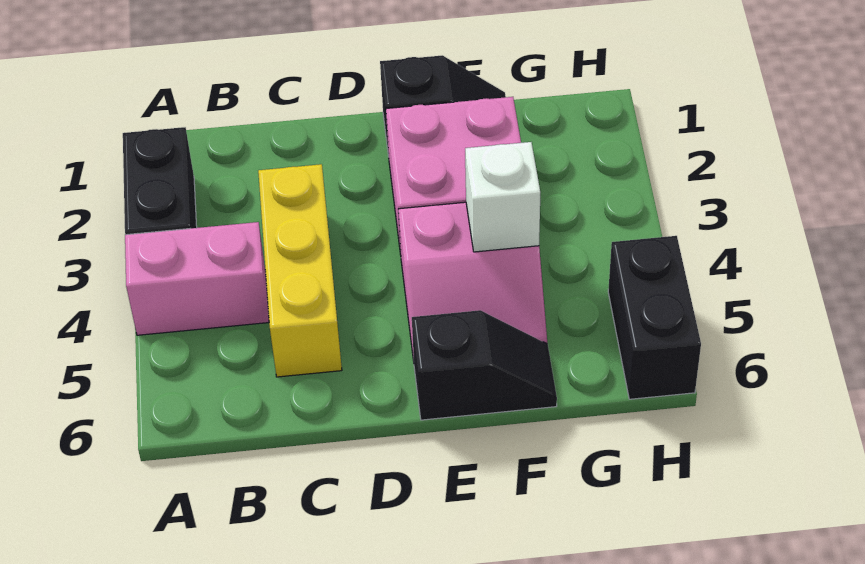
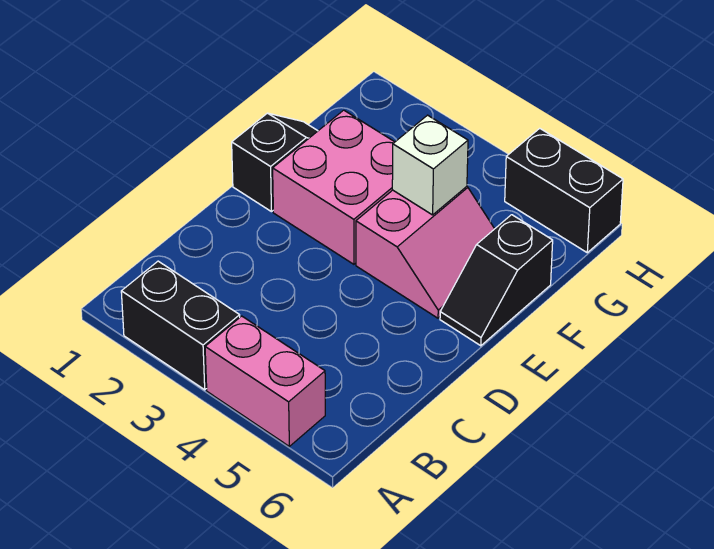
pink brick A4:B4 level 1 -> pink brick A4:A5 level 1
yellow brick C3:C5 level 1 -> none
black slope E6:F6 level 1 top E -> black slope E6:F6 level 1 top F

